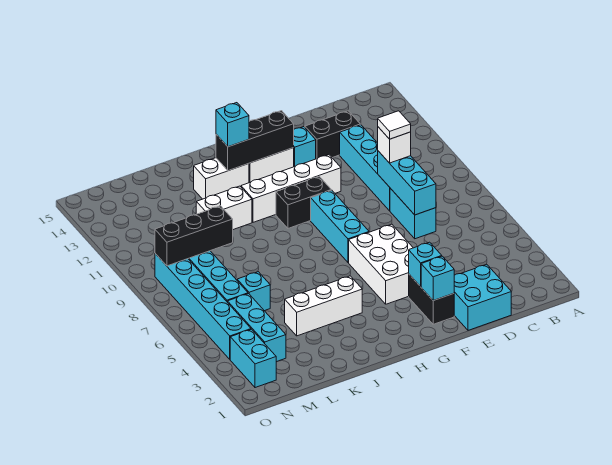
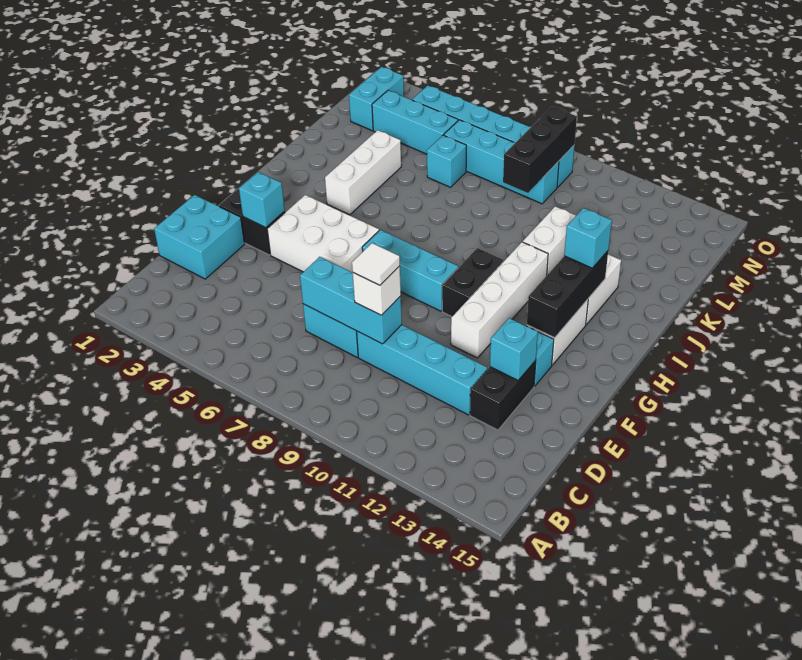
cyan brick F2 level 2 -> cyan brick E13 level 2
cyan brick N2:N3 level 1 -> cyan brick M2:N2 level 1

